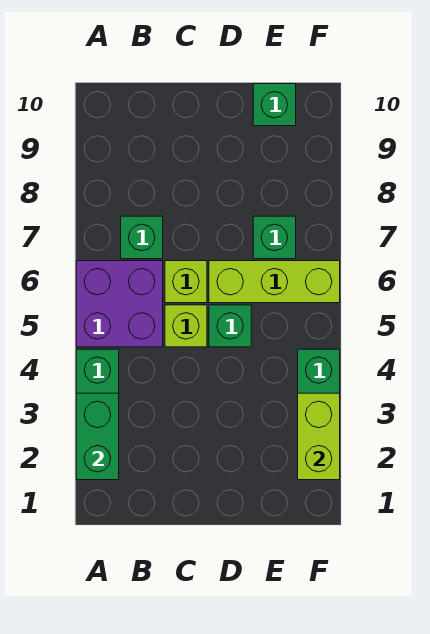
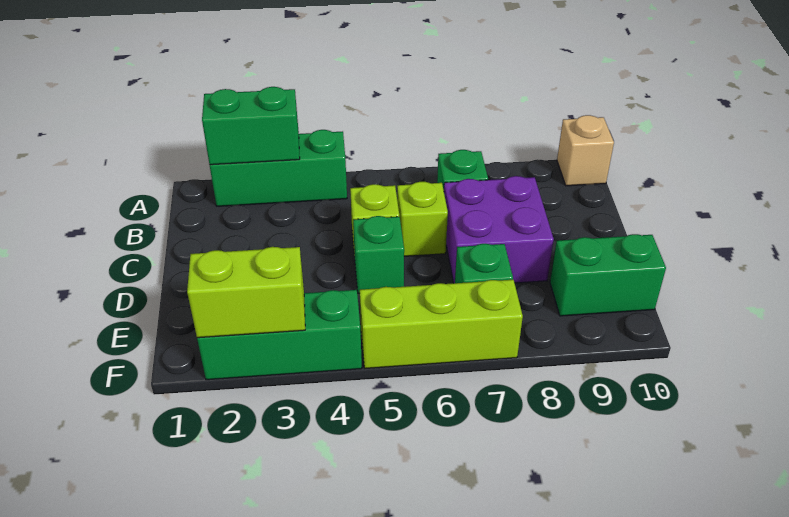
purple brick A5:B6 level 1 -> purple brick C7:D8 level 1
none -> tan brick A10 level 1
lime brick D6:F6 level 1 -> lime brick F5:F7 level 1
green brick E10 level 1 -> green brick E9:E10 level 1

